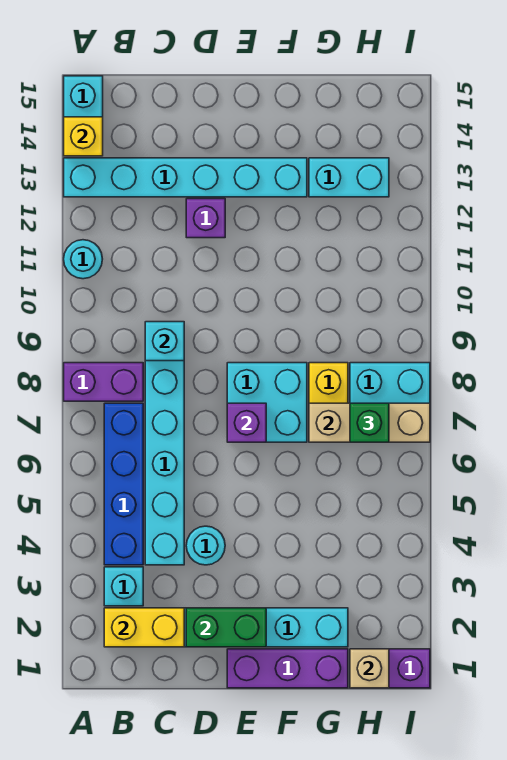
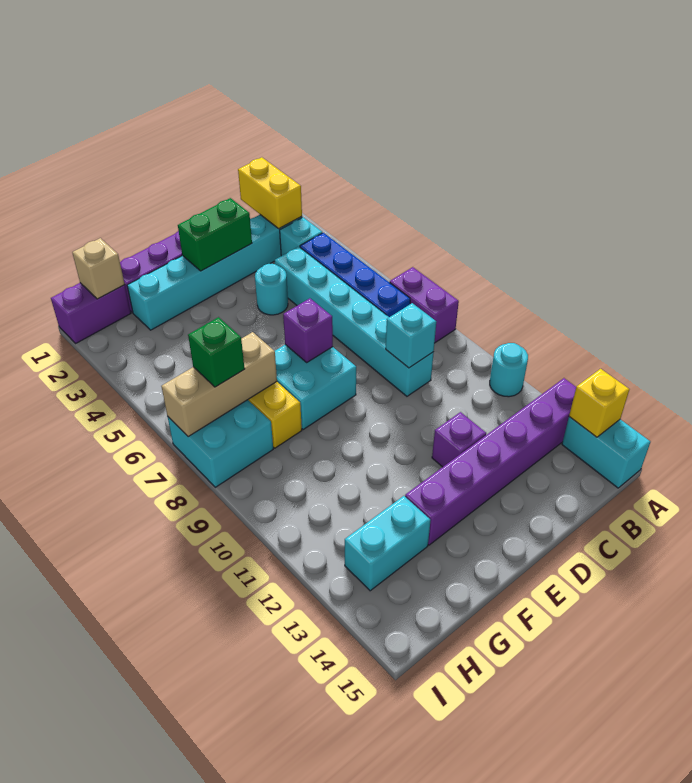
purple brick A8:B8 level 1 -> purple brick A7:A8 level 1
cyan brick A13:F13 level 1 -> purple brick A13:F13 level 1
yellow brick B2:C2 level 2 -> yellow brick B1:B2 level 2

